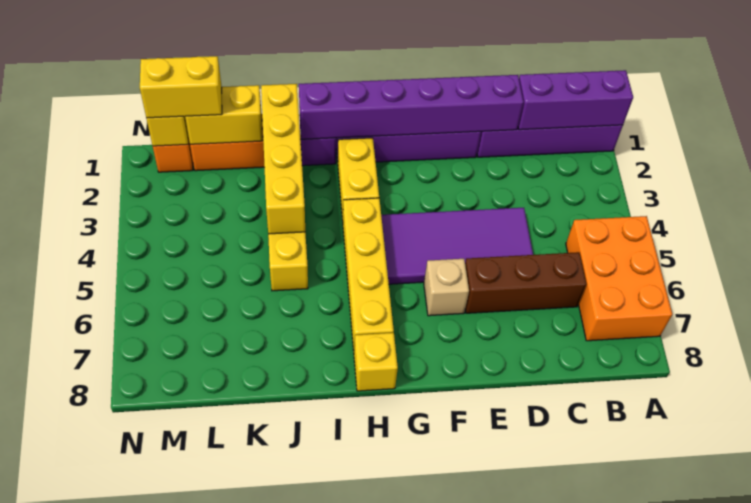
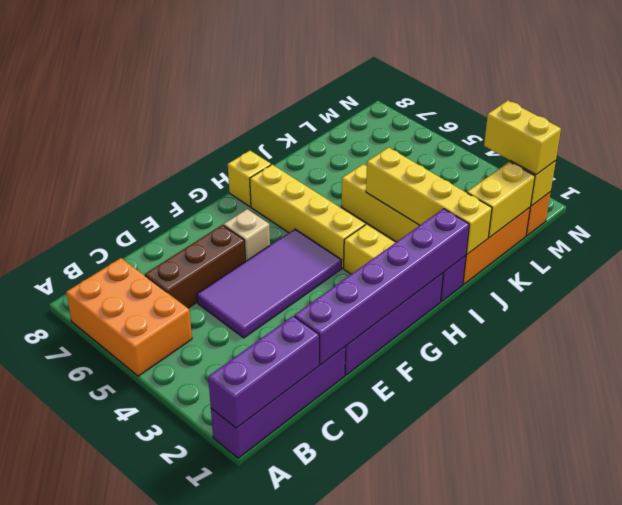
yellow brick L1:M1 level 3 -> yellow brick M1:M2 level 3

